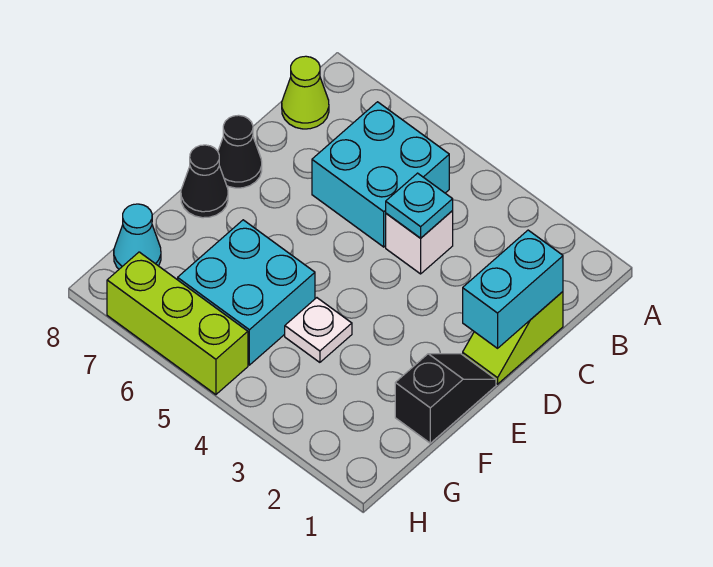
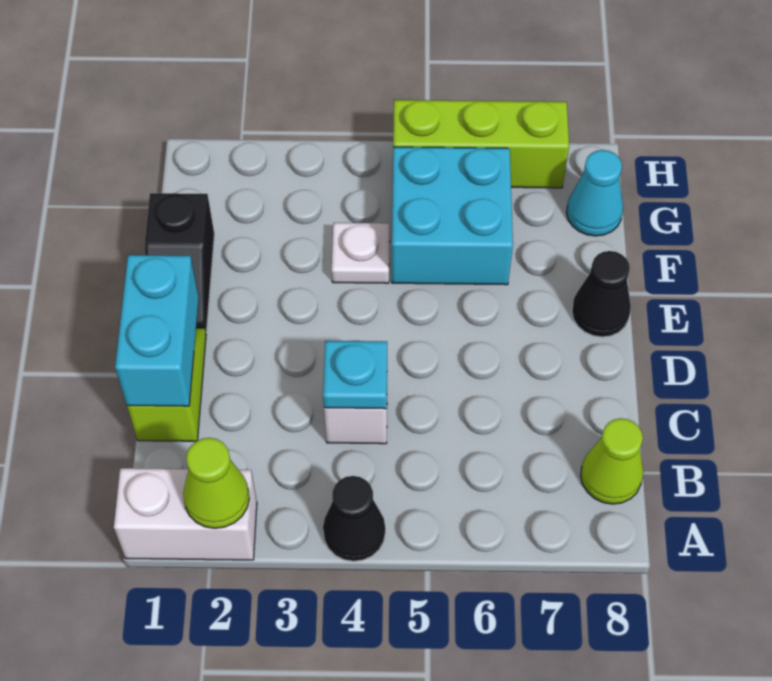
none -> white brick A1:A2 level 1
none -> lime cone A2 level 2
cyan brick B5:C6 level 1 -> none
black cone D8 level 1 -> black cone A4 level 1

